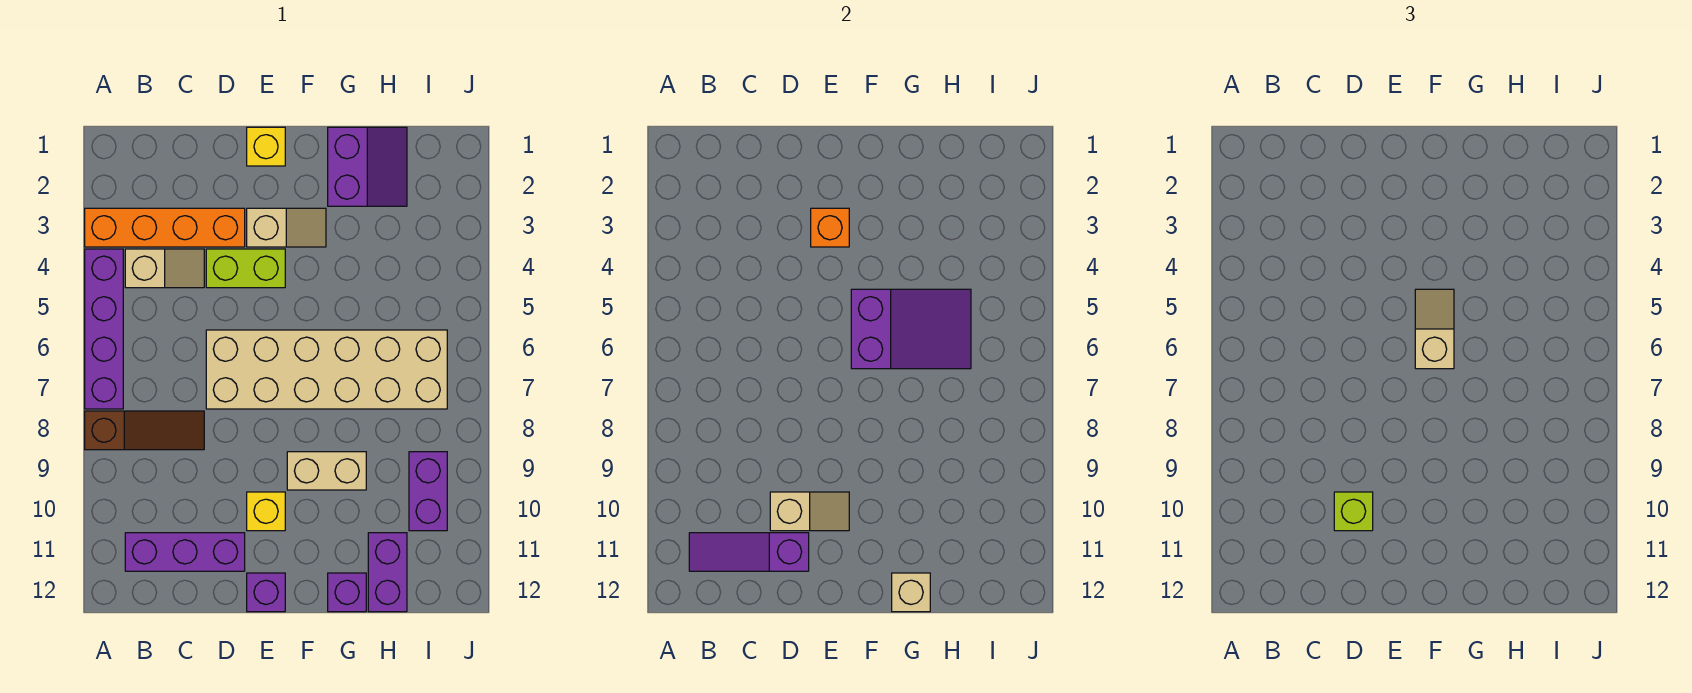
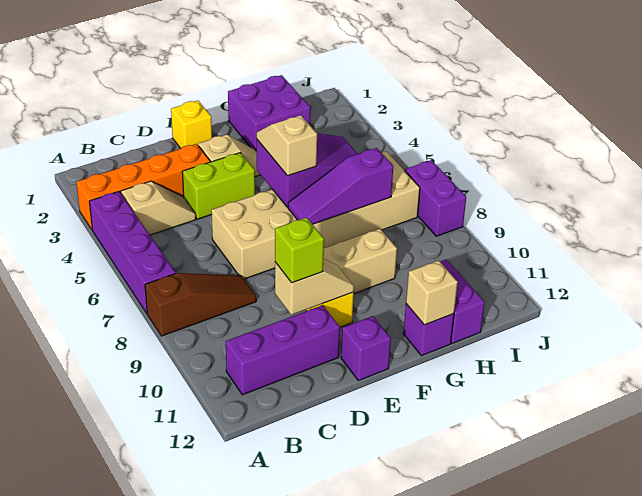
purple slope B11:D11 level 2 top D -> purple slope F7:H7 level 2 top H
orange brick E3 level 2 -> none
purple slope G1:H2 level 1 top G -> purple brick G1:H2 level 1
purple brick I9:I10 level 1 -> purple brick J7:J8 level 1

